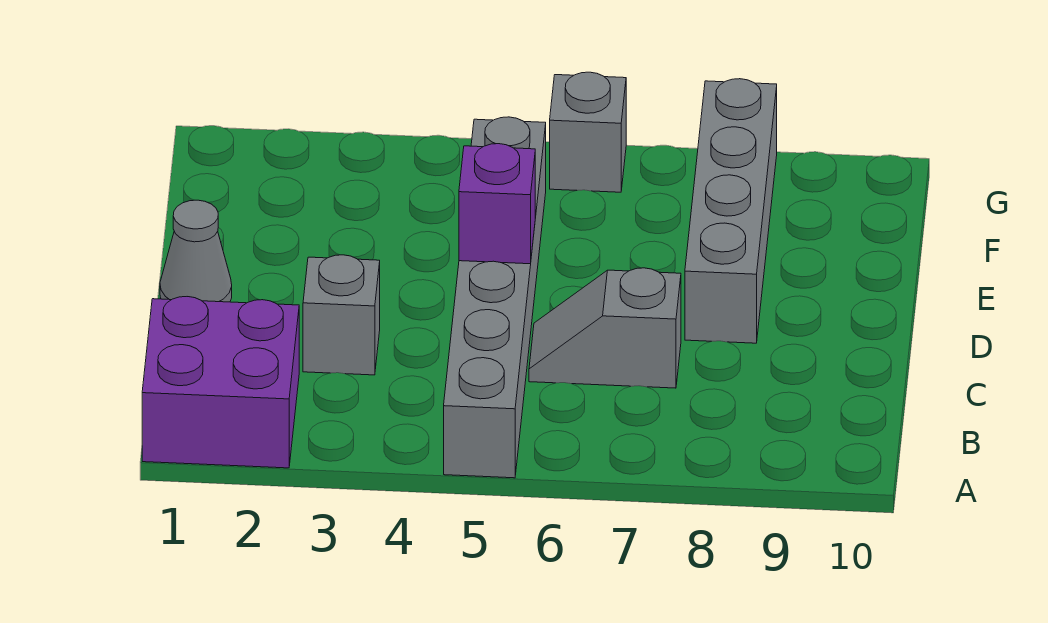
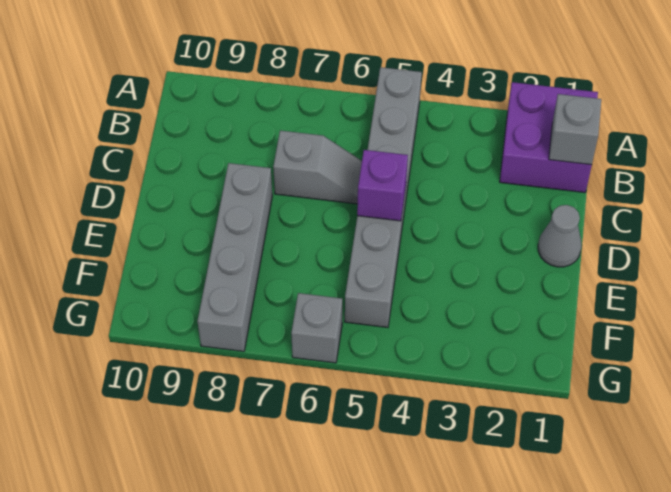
grey brick C3 level 1 -> grey brick B1 level 2

